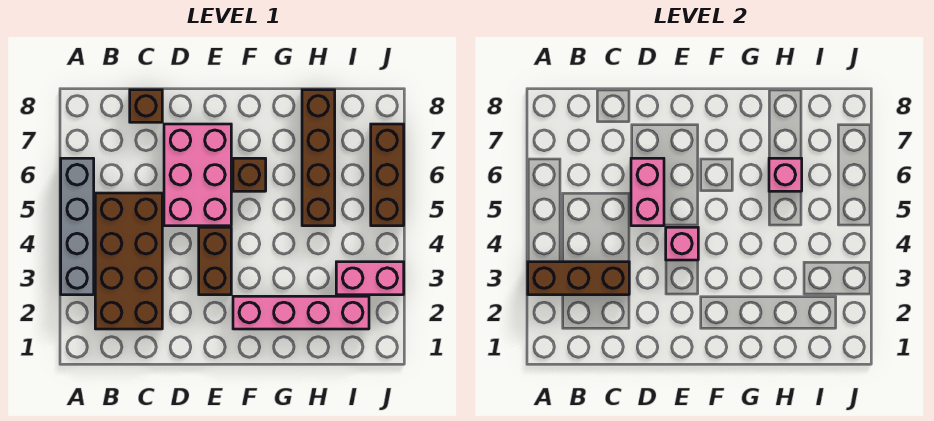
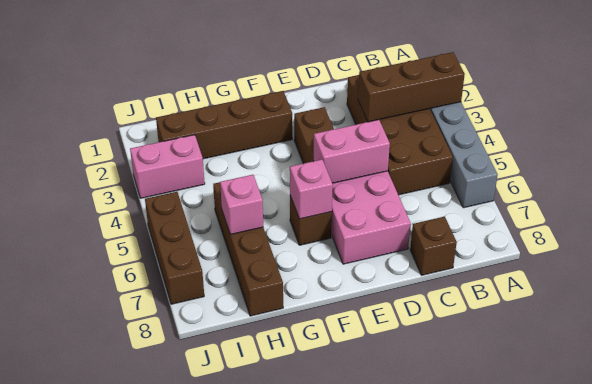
pink brick D5:D6 level 2 -> pink brick D5:E5 level 2
pink brick E4 level 2 -> pink brick F6 level 2
pink brick F2:I2 level 1 -> brown brick F2:I2 level 1

